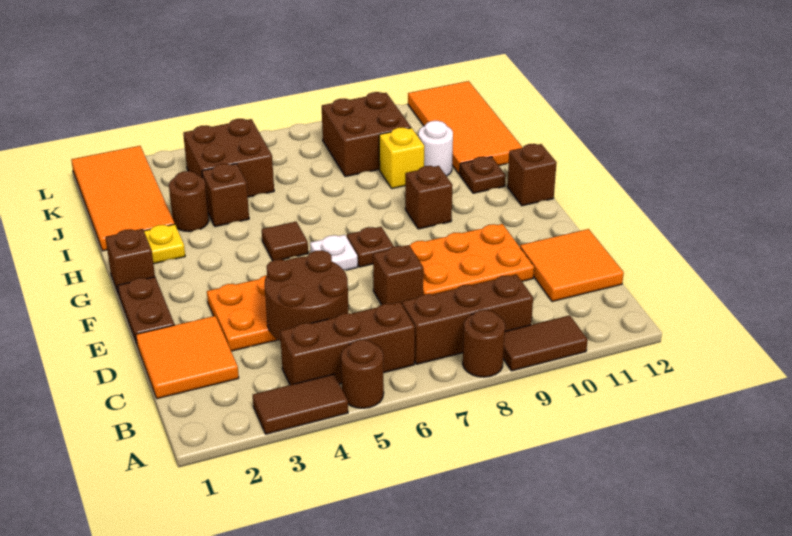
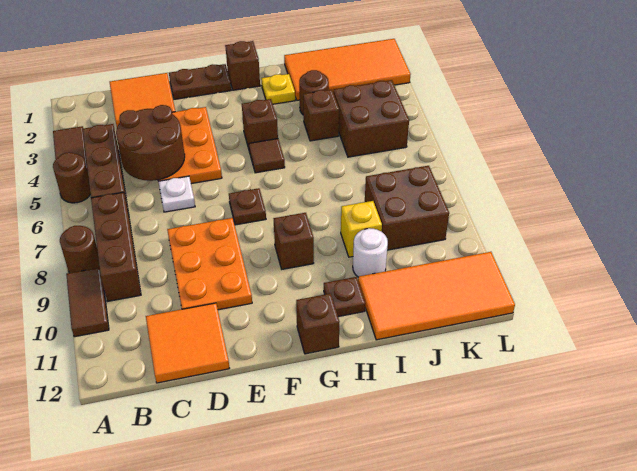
brown brick D7 level 1 -> brown brick G4 level 1
white plate F6 level 1 -> white plate D6 level 1

